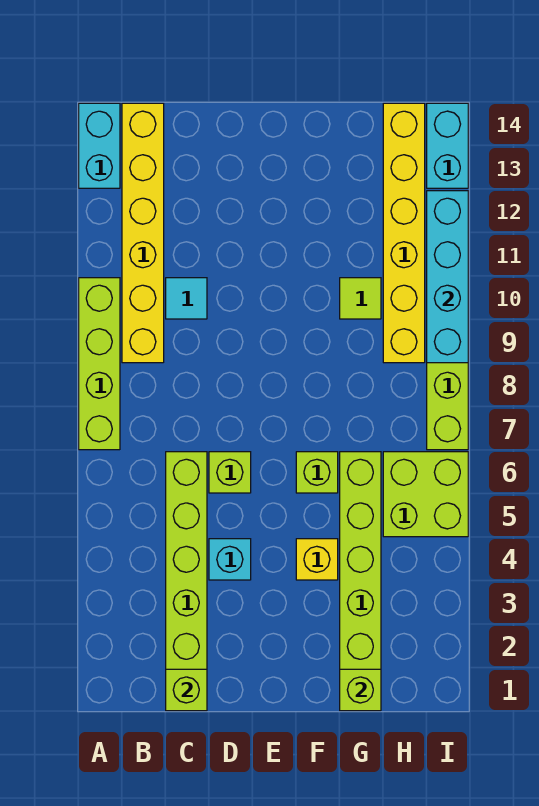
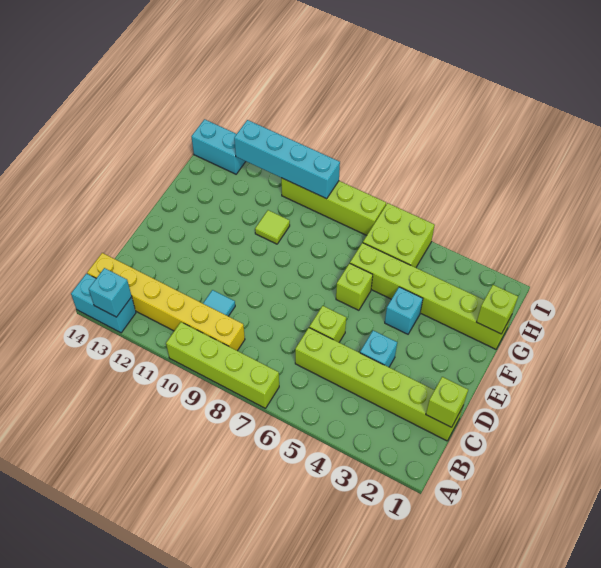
none -> cyan brick A13 level 2
yellow brick F4 level 1 -> cyan brick F4 level 1
yellow brick H9:H14 level 1 -> none

